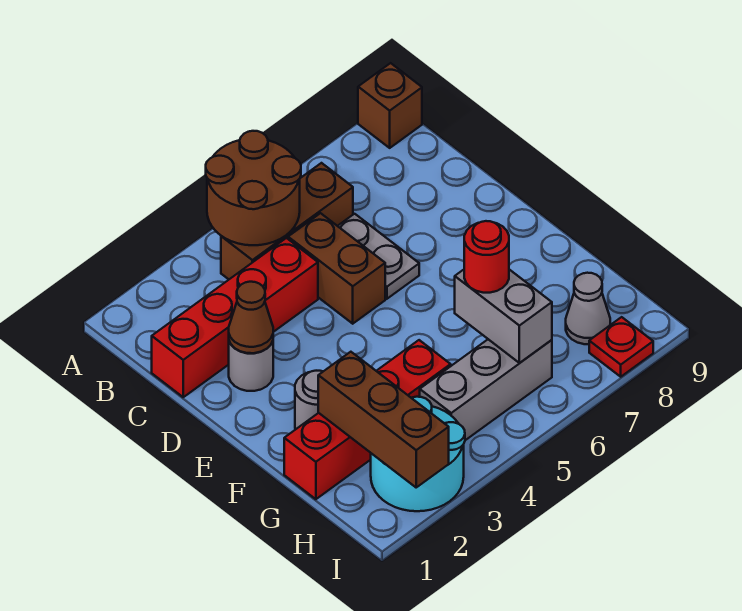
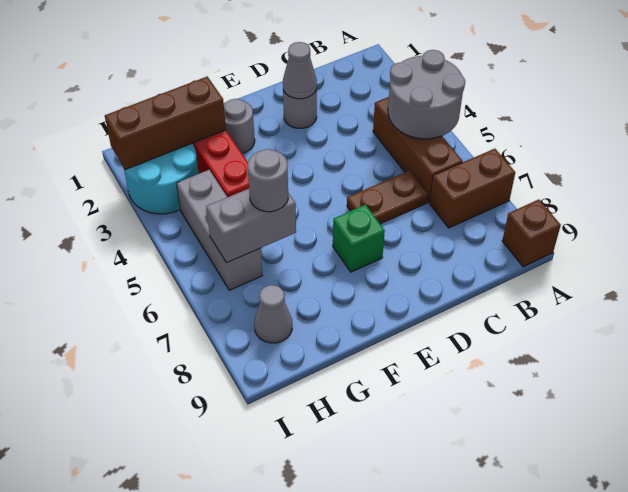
brown round brick A4:B5 level 2 -> grey round brick A4:B5 level 2
red brick C1:C4 level 1 -> none
brown brick C5:D5 level 1 -> brown brick A7:B7 level 1
grey plate C6:D6 level 1 -> brown plate C6:D6 level 1
brown cone D2 level 2 -> grey cone D2 level 2
none -> green brick E7 level 1
red round brick G6 level 3 -> grey round brick G6 level 3
red plate I8 level 1 -> none

